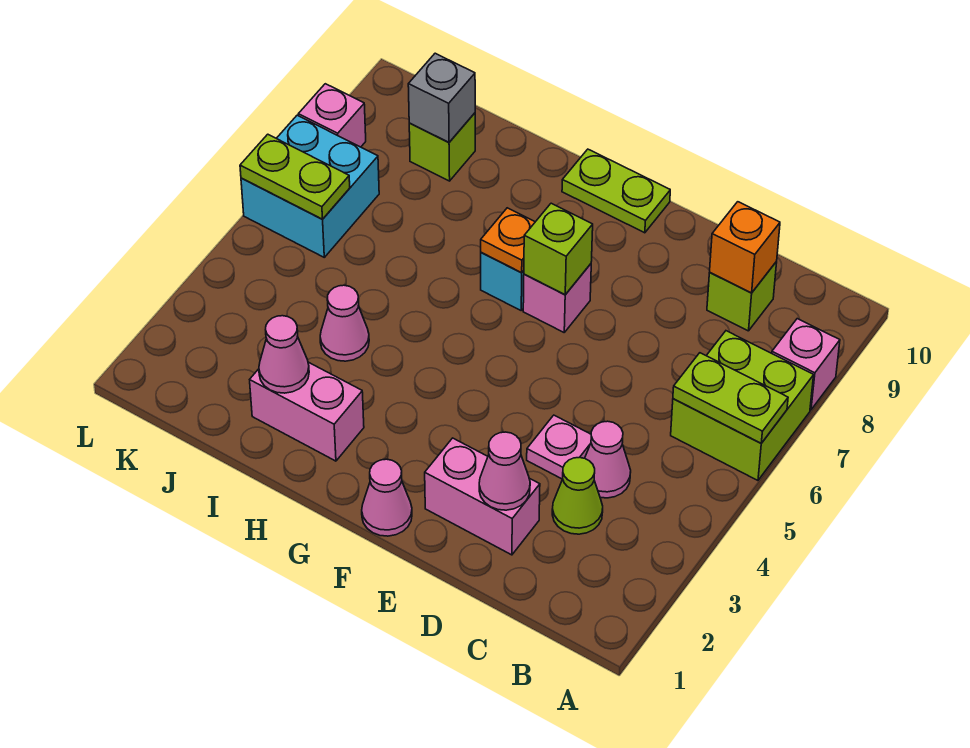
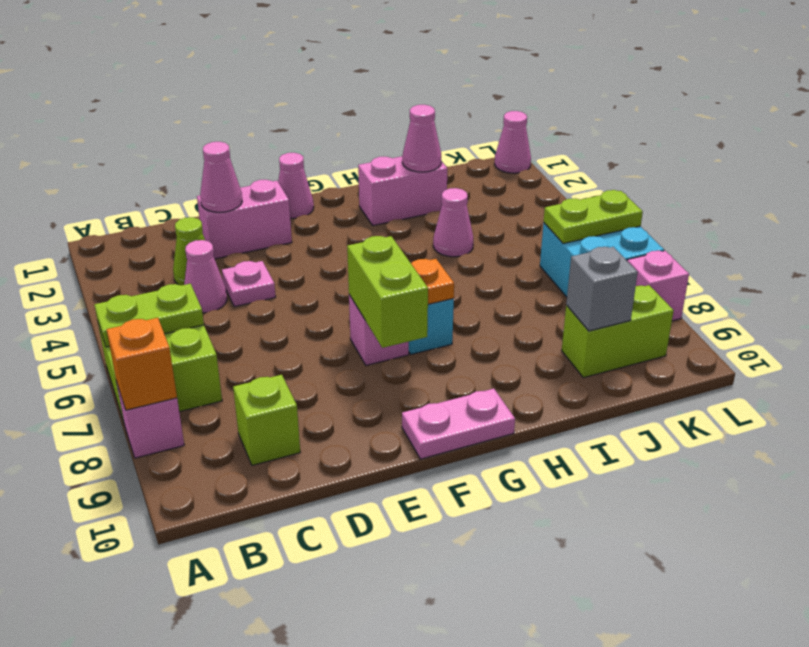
orange brick C9 level 2 -> orange brick A8 level 2
lime brick F7 level 2 -> lime brick F7:F8 level 2
lime plate F10:G10 level 1 -> pink plate F10:G10 level 1
lime brick J9 level 1 -> lime brick J9:K9 level 1
none -> pink cone L1 level 1

